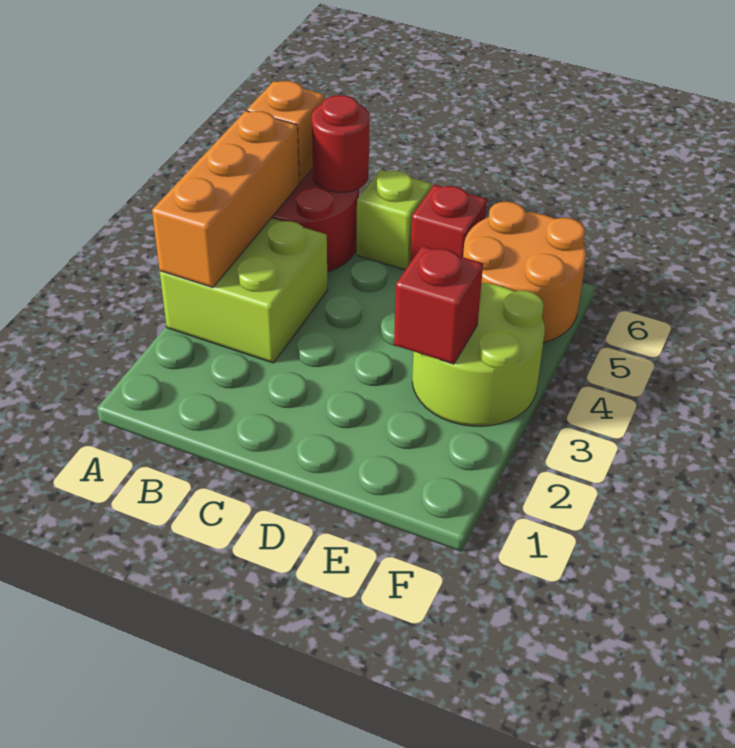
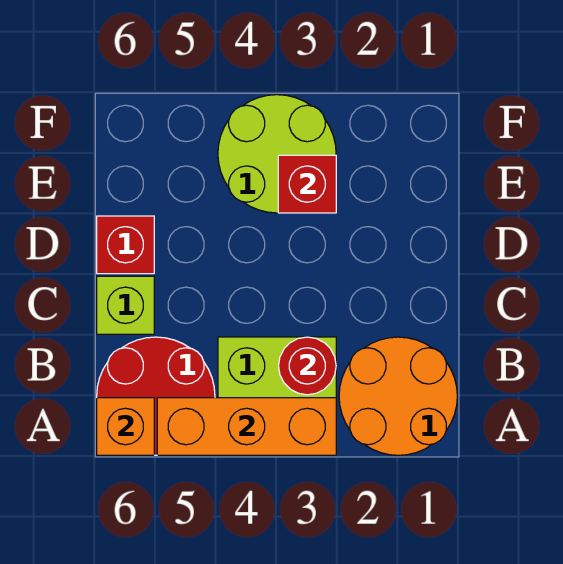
red round brick B6 level 2 -> red round brick B3 level 2
orange round brick E5:F6 level 1 -> orange round brick A1:B2 level 1

